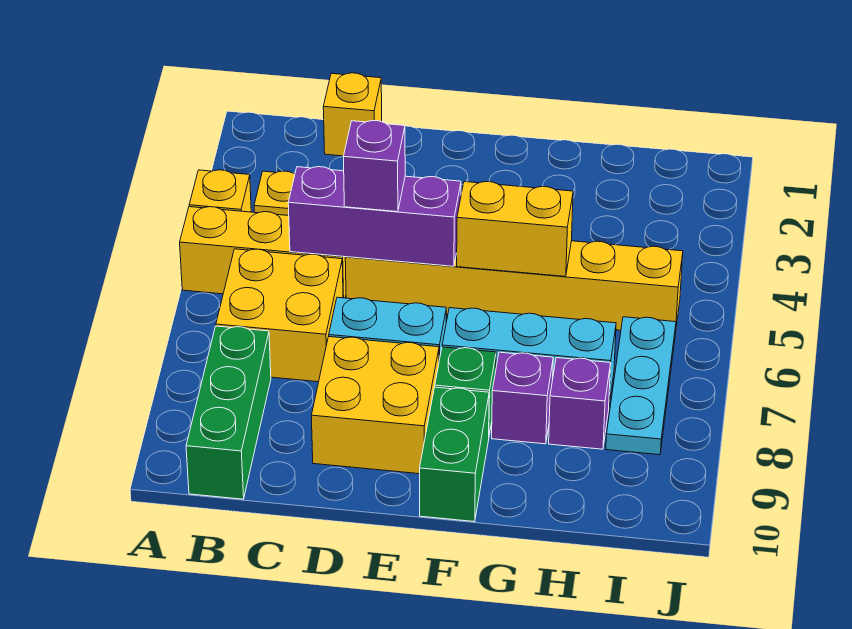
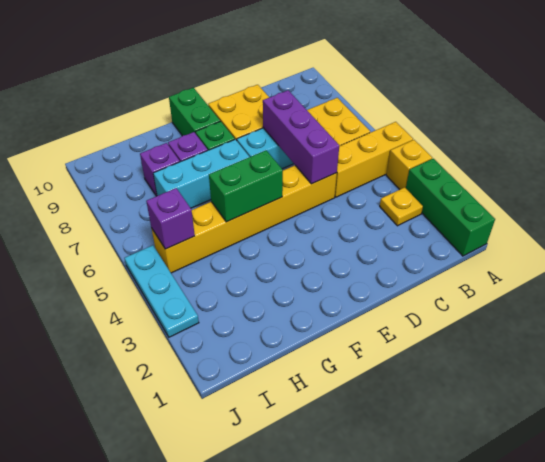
green brick B8:B10 level 1 -> green brick A1:A3 level 1
yellow brick C1 level 1 -> none
purple brick C5:E5 level 2 -> purple brick D5:D7 level 2
purple brick D5 level 3 -> purple brick I5 level 2
yellow brick F5:G5 level 2 -> green brick F5:G5 level 2
cyan plate I6:I8 level 1 -> cyan plate J3:J5 level 1

